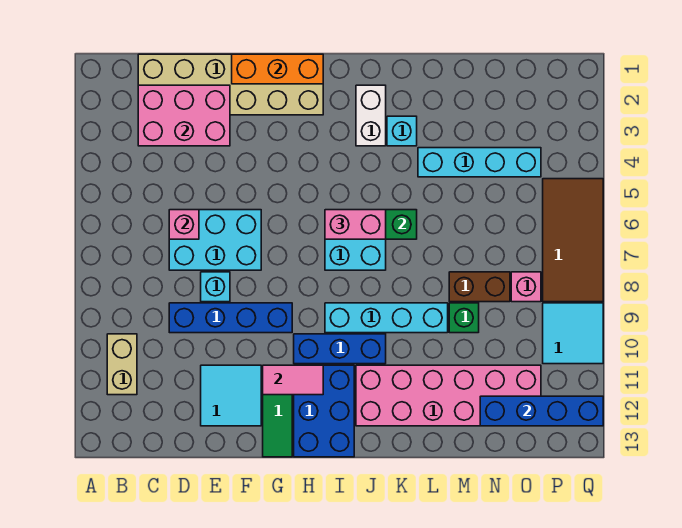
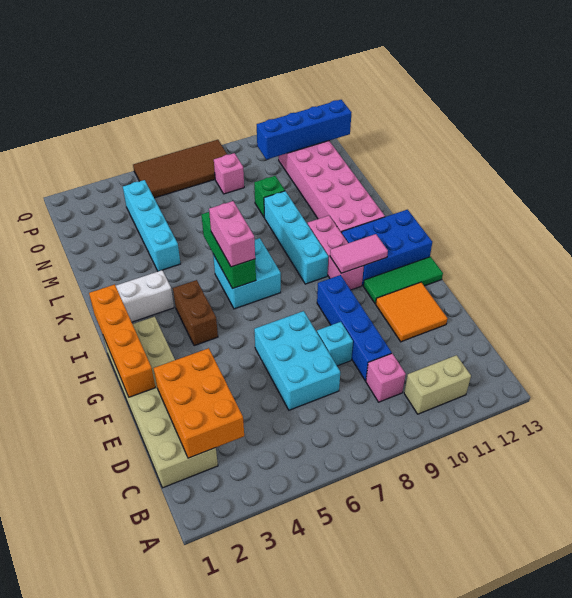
pink brick C2:E3 level 2 -> orange brick C2:E3 level 2
pink brick D6 level 2 -> pink brick C9 level 1
cyan tile E11:F12 level 1 -> orange tile E11:F12 level 1
orange brick F1:H1 level 2 -> orange brick F1:I1 level 2
pink tile G11:H11 level 2 -> pink tile H10:H11 level 2
blue brick H10:J10 level 1 -> pink brick H10:J10 level 1
cyan brick K3 level 1 -> none
brown brick M8:N8 level 1 -> brown brick H4:I4 level 1
blue brick N12:Q12 level 2 -> blue brick O10:O13 level 2
cyan tile P9:Q10 level 1 -> none

